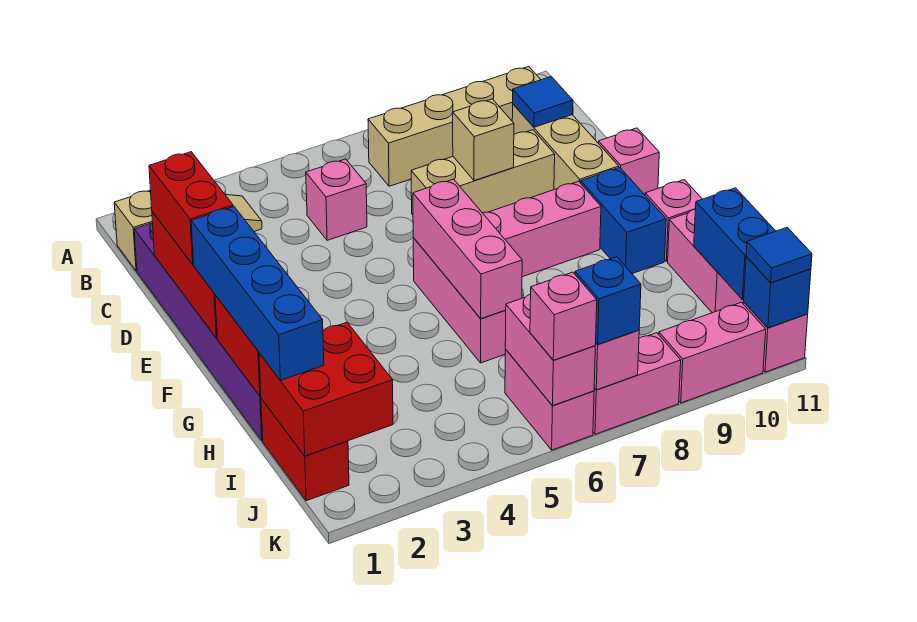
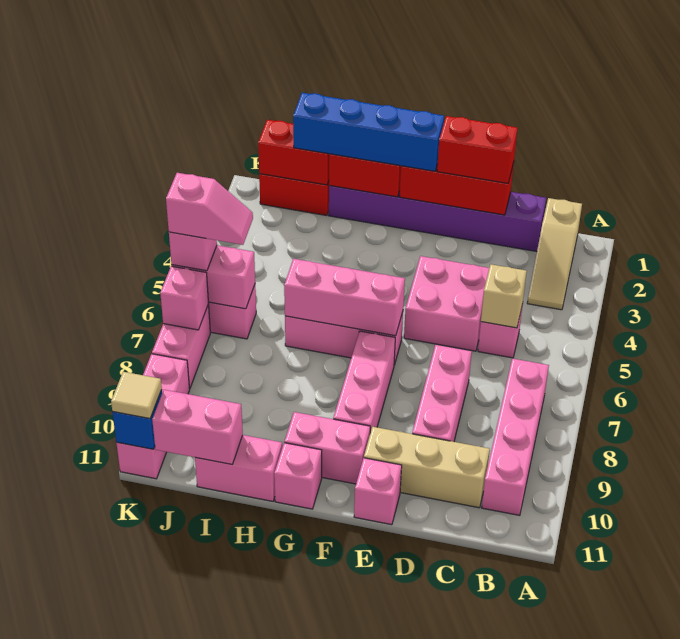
tan brick B7:B10 level 1 -> pink brick B7:B10 level 1
blue tile C10 level 2 -> none
none -> pink brick D4:E5 level 1
tan brick D7:D9 level 1 -> pink brick D7:D9 level 1
tan brick D8 level 2 -> tan brick C5 level 2
blue brick F10:G10 level 1 -> pink brick F10:G10 level 1
red brick I1:J2 level 2 -> red brick I1:J1 level 2
blue brick I11:J11 level 2 -> pink brick I11:J11 level 2
none -> pink slope J6:K6 level 4 top K
blue brick K7 level 3 -> none
blue tile K11 level 3 -> tan tile K11 level 3

